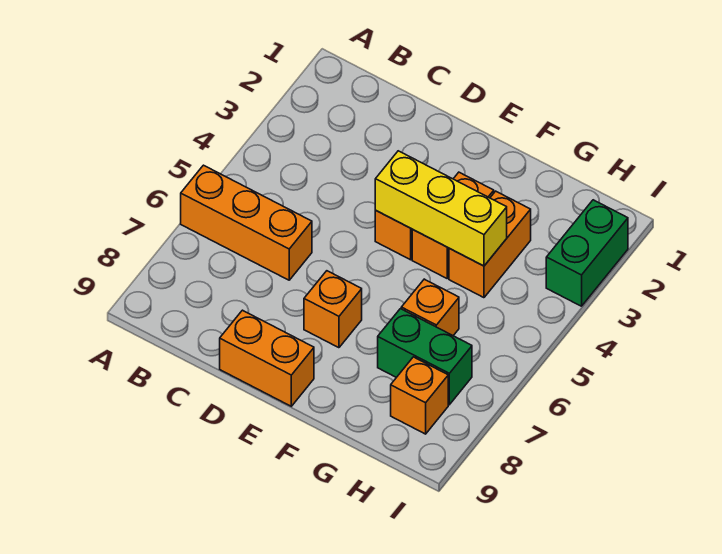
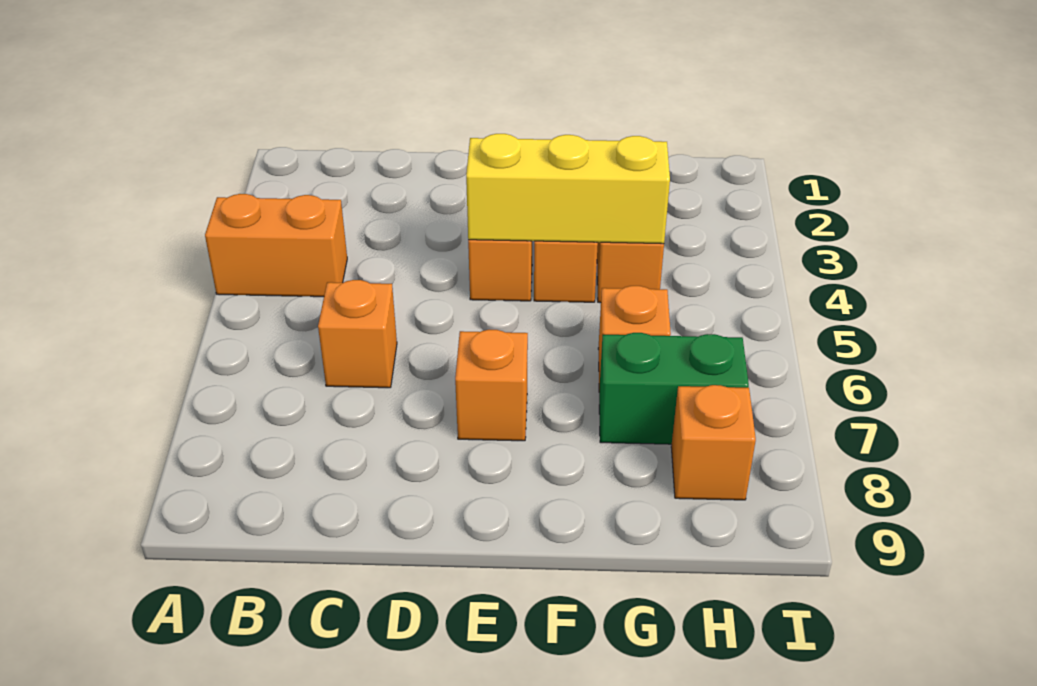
orange brick A6:C6 level 1 -> orange brick C6 level 1
orange brick D9:E9 level 1 -> orange brick A4:B4 level 1
green brick I2:I3 level 1 -> none

